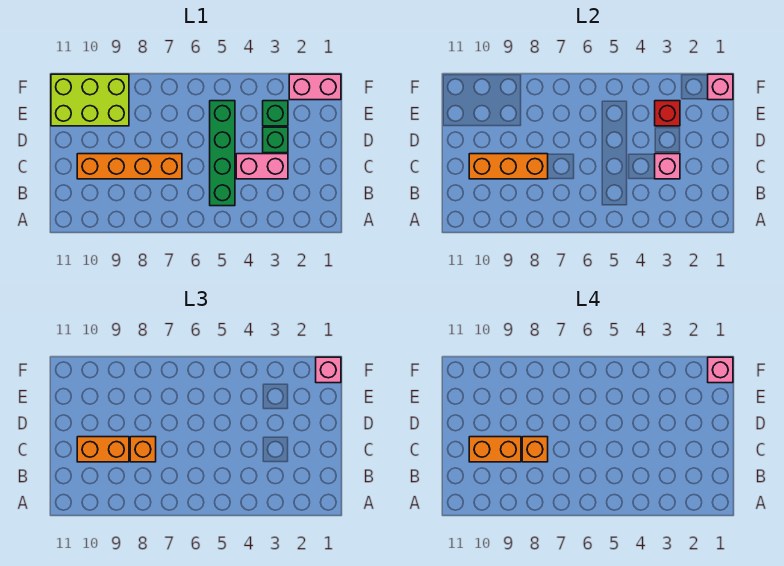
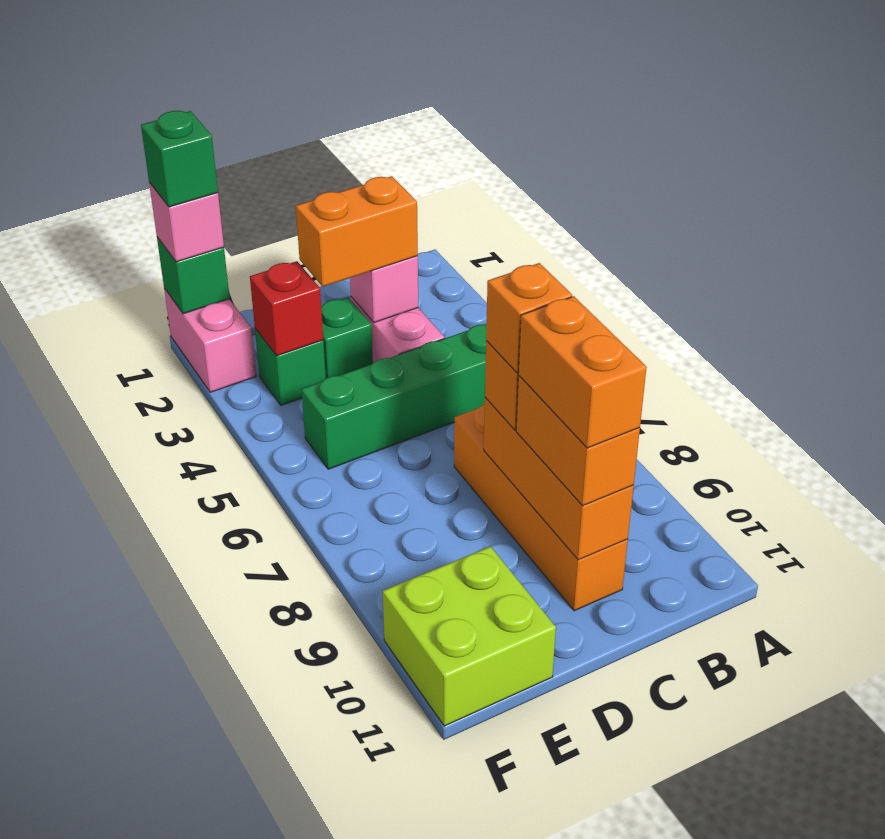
none -> orange brick C3:D3 level 3
lime brick E9:F11 level 1 -> lime brick E10:F11 level 1
pink brick F1 level 2 -> green brick F1 level 2
pink brick F1 level 4 -> green brick F1 level 4

